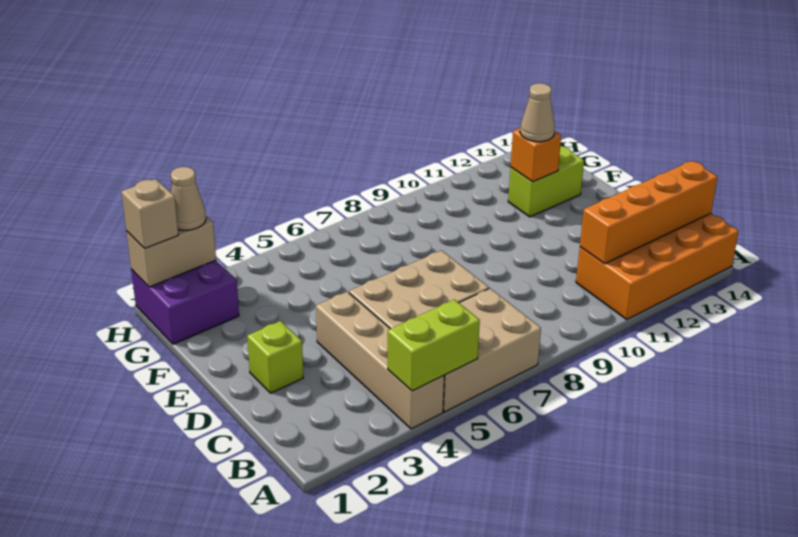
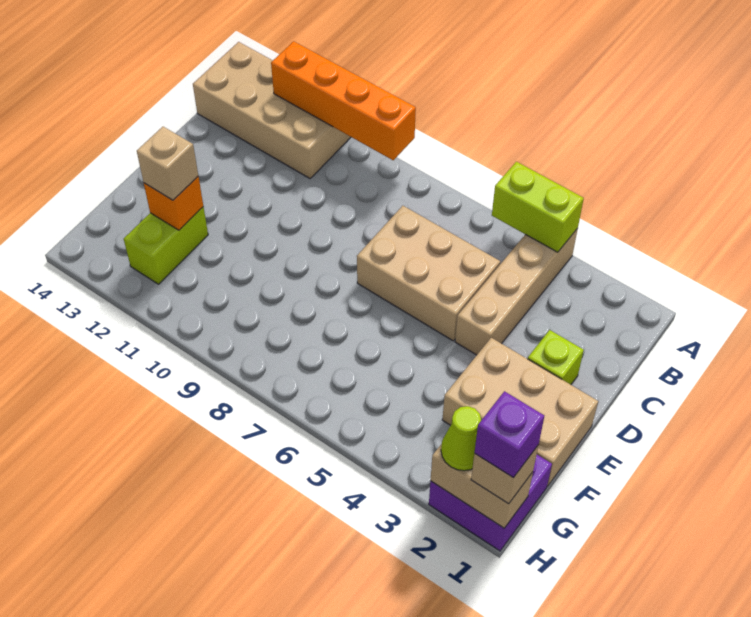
tan brick A5:B7 level 1 -> tan brick E1:F3 level 1
orange brick A11:B14 level 1 -> tan brick A11:B14 level 1
orange brick B11:B14 level 2 -> orange brick A9:A12 level 2
lime brick F12:F13 level 1 -> lime brick F12:G12 level 1
tan cone F12 level 3 -> tan brick F12 level 3
none -> purple brick H1 level 4
tan cone H2 level 3 -> lime cone H2 level 3

